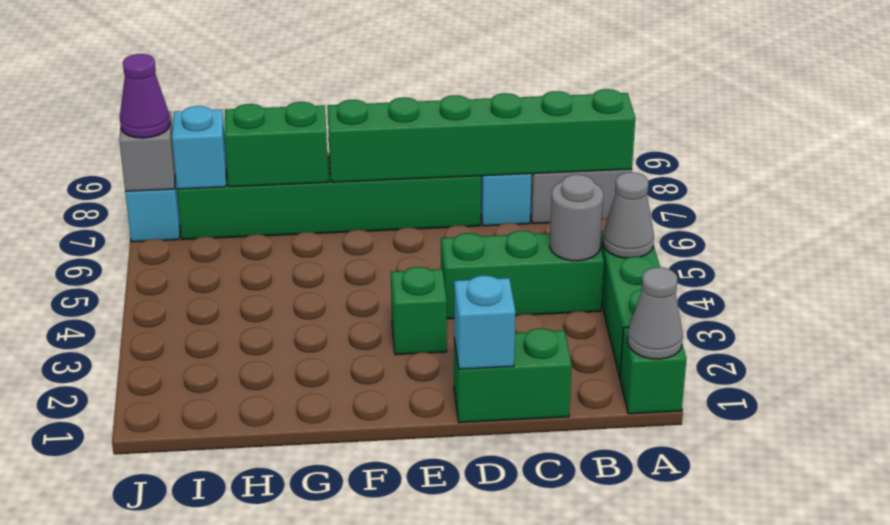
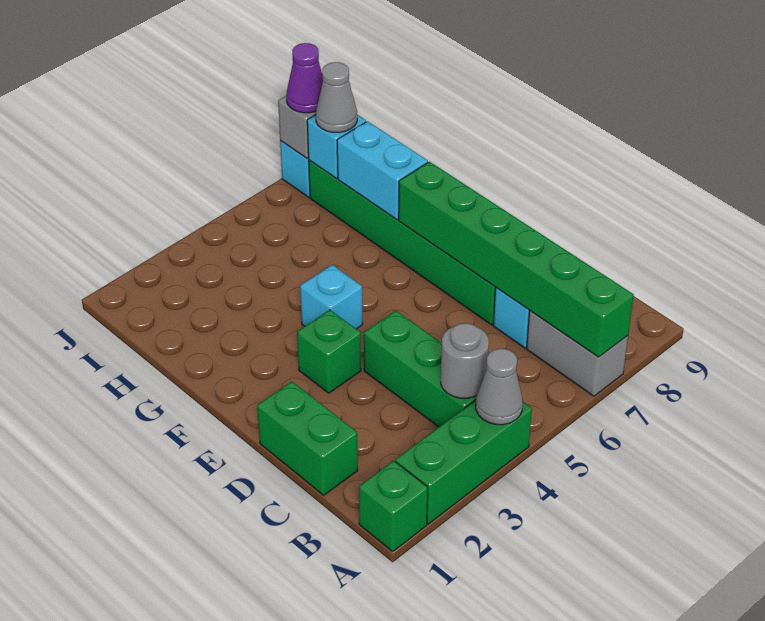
grey cone A1 level 2 -> grey cone I7 level 3
cyan brick D1 level 2 -> cyan brick F4 level 1
green brick G7:H7 level 2 -> cyan brick G7:H7 level 2

